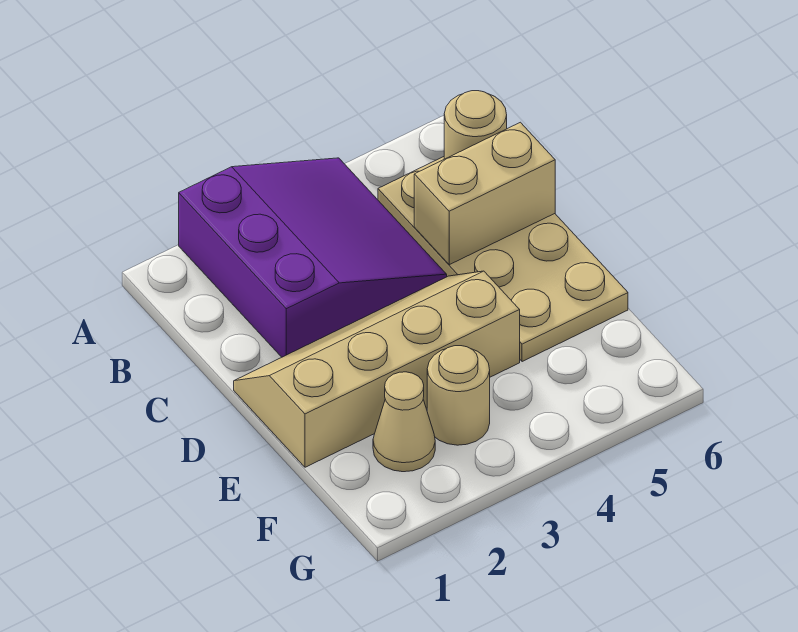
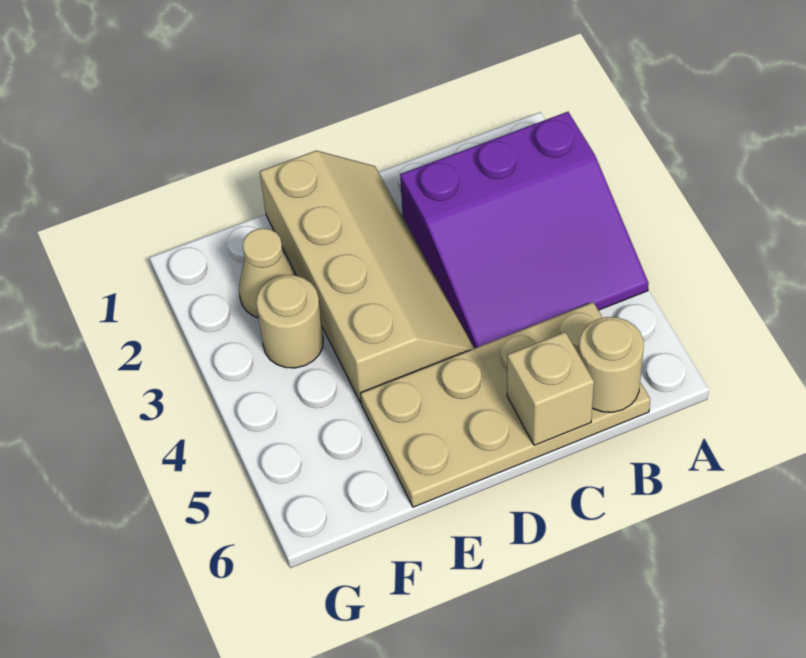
tan brick C5:C6 level 2 -> tan brick C6 level 2

